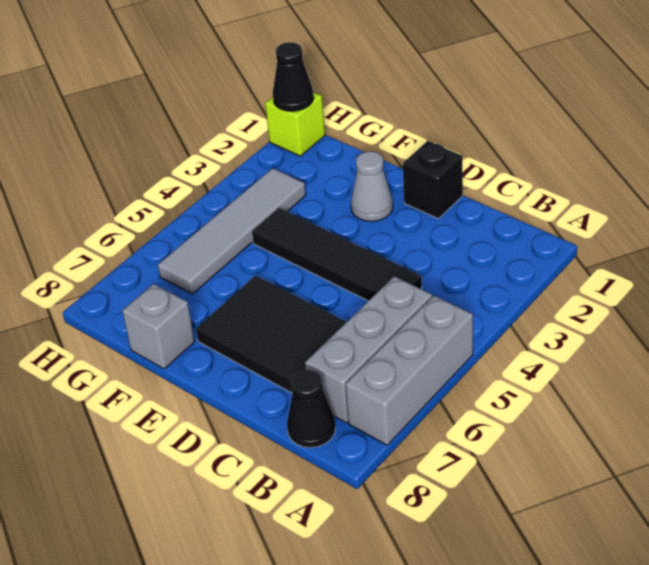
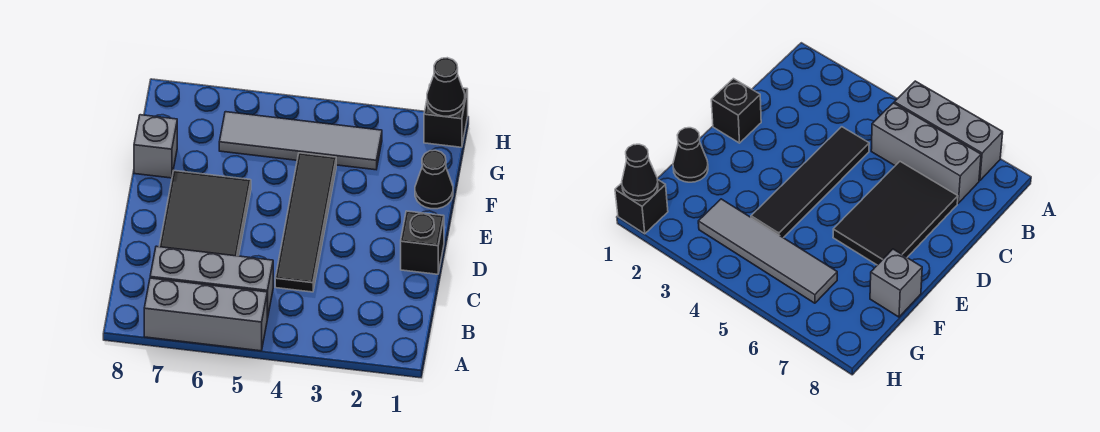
black cone B8 level 1 -> black cone F1 level 1
grey cone E2 level 1 -> none
lime brick H1 level 1 -> black brick H1 level 1

